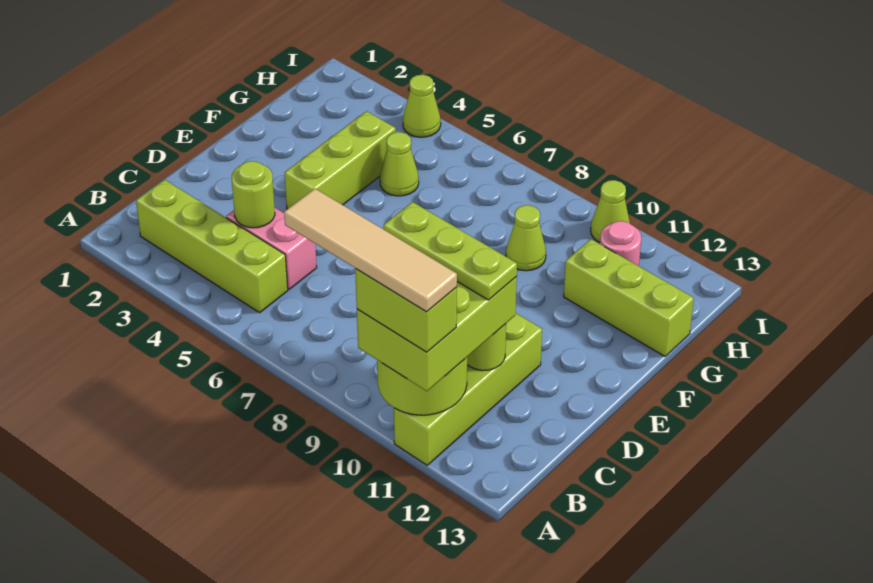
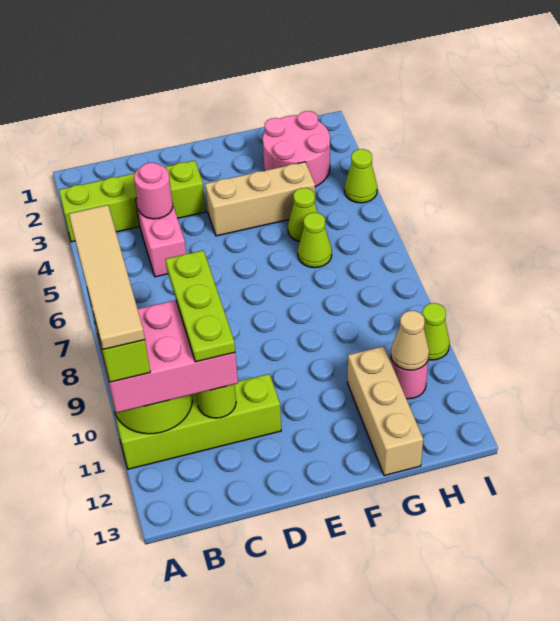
lime brick A10:C11 level 3 -> pink brick A10:C11 level 3
lime brick B2:B5 level 1 -> lime brick A3:D3 level 1
lime round brick C4 level 2 -> pink round brick C4 level 2
lime brick E4:G4 level 1 -> tan brick E4:G4 level 1
none -> pink round brick G2:H3 level 1
lime cone G9 level 1 -> lime cone G6 level 1
lime brick G11:G13 level 1 -> tan brick G11:G13 level 1
none -> tan cone H11 level 2

